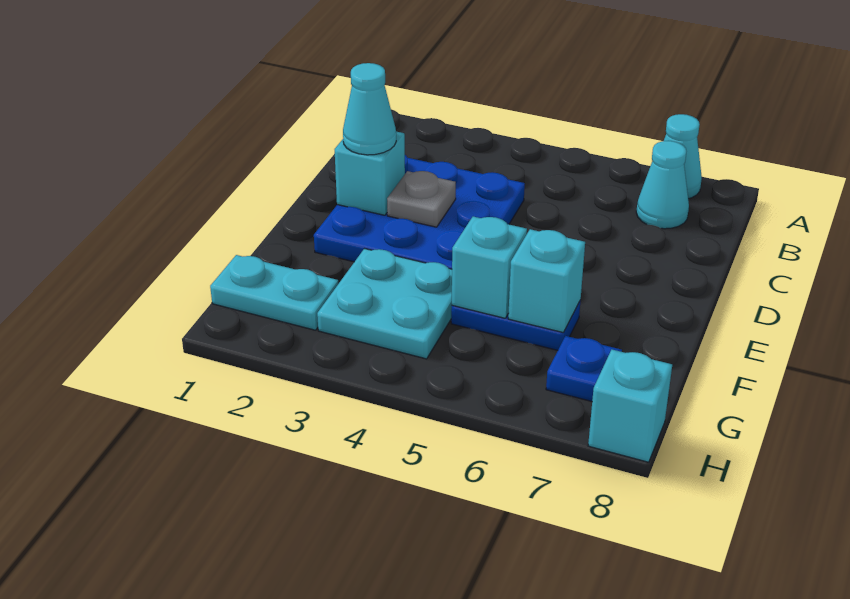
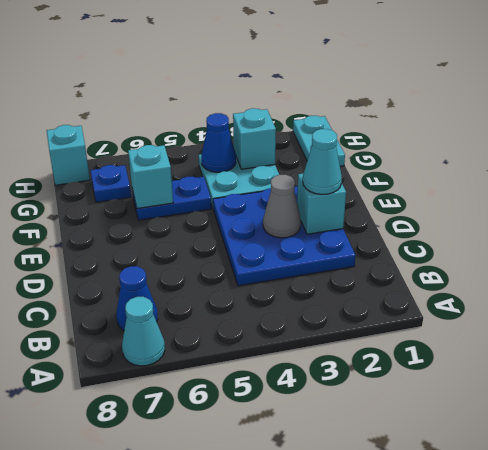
cyan cone B7 level 1 -> blue cone B7 level 1
grey plate D3 level 2 -> grey cone D3 level 2
cyan brick F5 level 2 -> cyan brick G3 level 2
cyan plate G1:G2 level 1 -> cyan plate G1:H1 level 1
none -> blue cone G4 level 2

